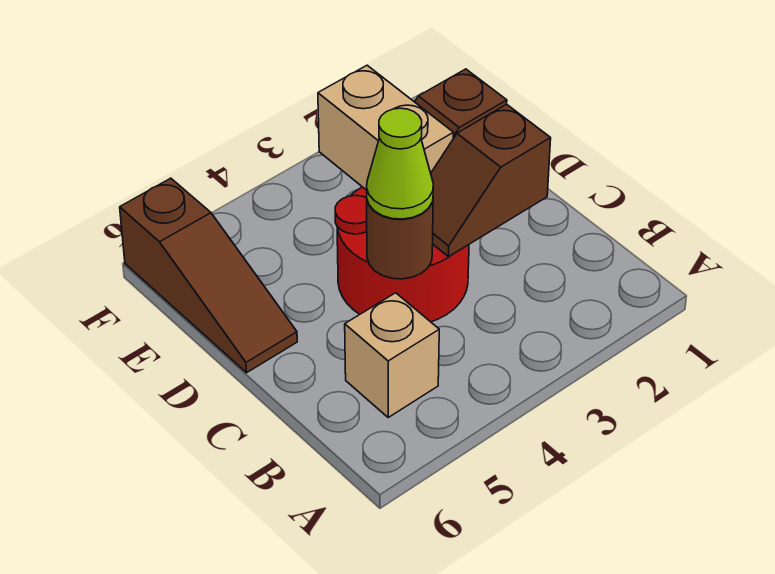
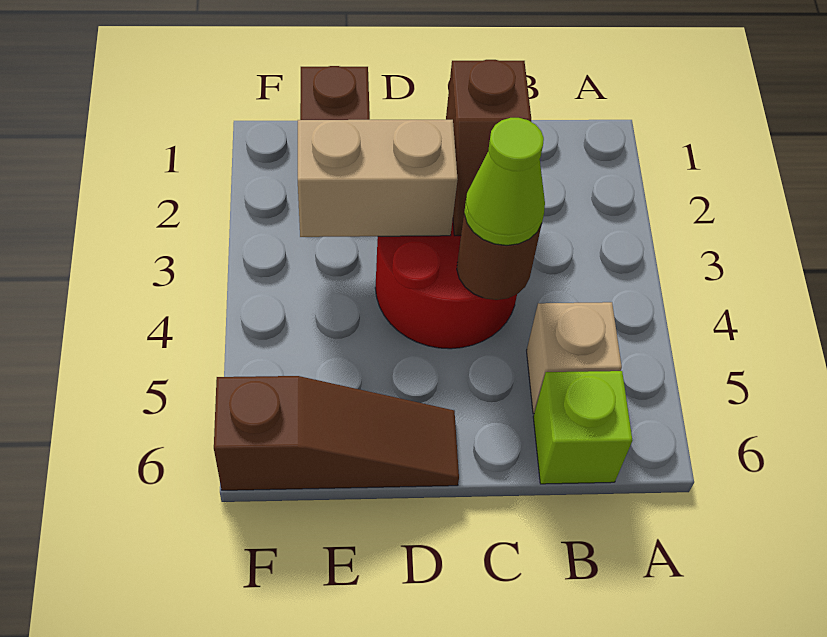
none -> lime brick B6 level 1

